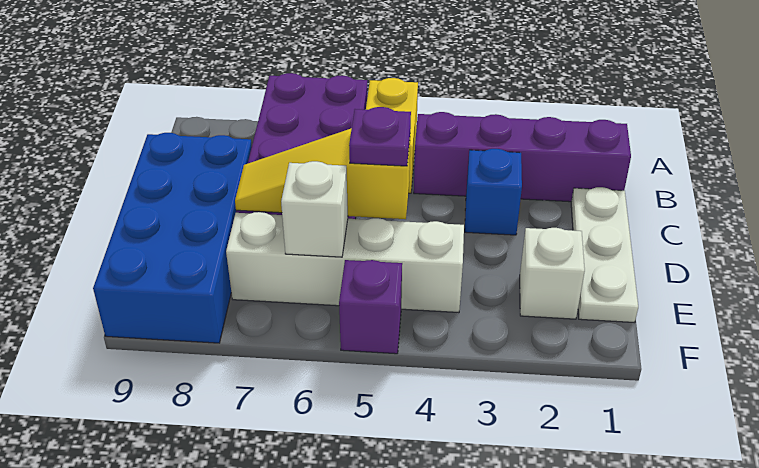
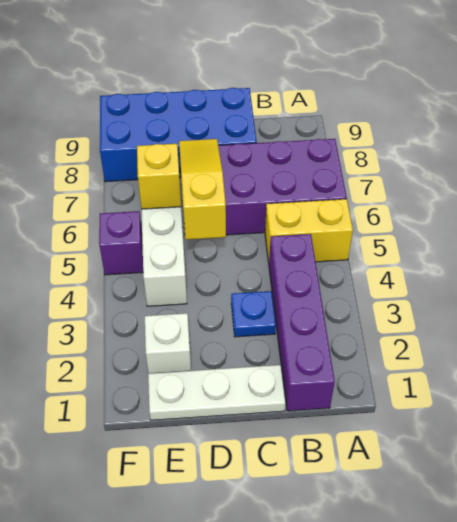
blue brick C3 level 1 -> blue plate C3 level 1
purple plate D5 level 3 -> none
white brick E6 level 2 -> yellow brick E6 level 2

